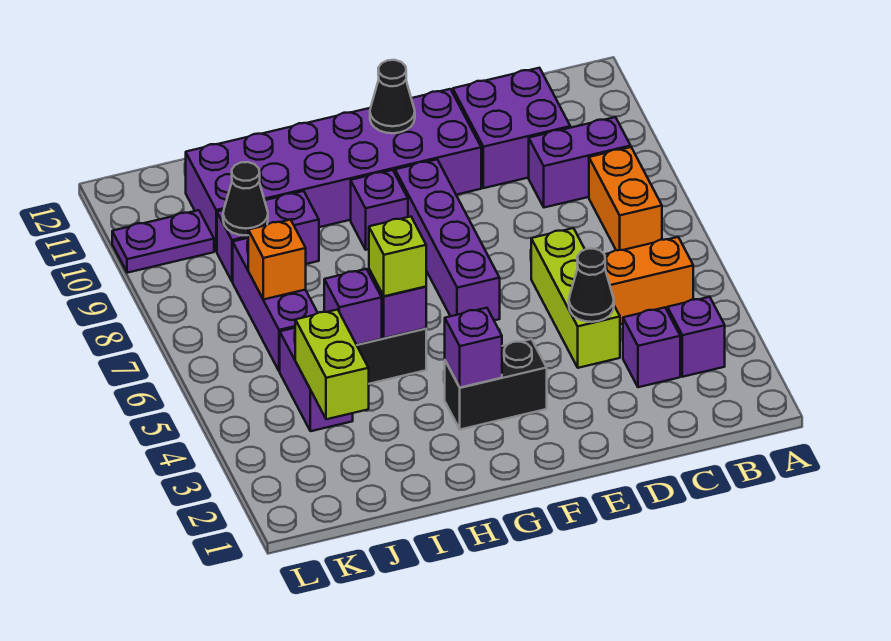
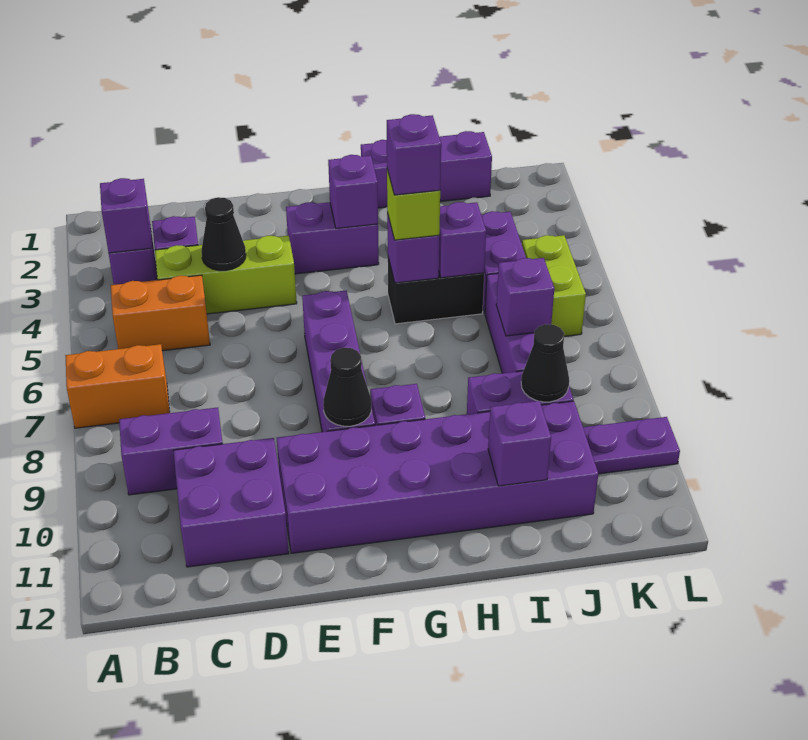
none -> purple brick B3 level 2
orange brick B7:B8 level 1 -> orange brick A7:B7 level 1
lime brick D4:D6 level 1 -> lime brick C4:E4 level 1
black brick F3:G3 level 1 -> purple brick F3:G3 level 1
black cone F11 level 2 -> black cone F9 level 2
none -> purple brick H1:J1 level 1
none -> purple brick H5 level 4
none -> purple brick I11 level 2
lime brick J3:J4 level 2 -> lime brick K5:K6 level 1
orange brick J7 level 2 -> purple brick J7 level 2

